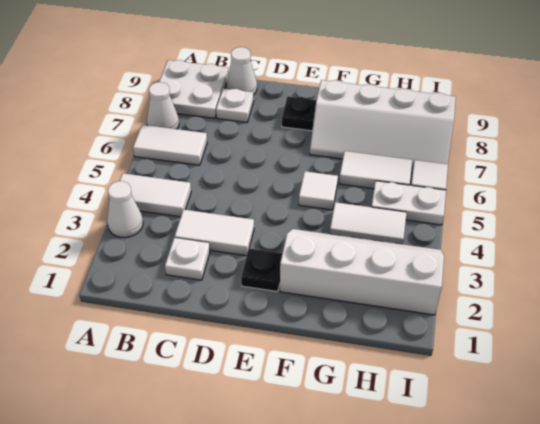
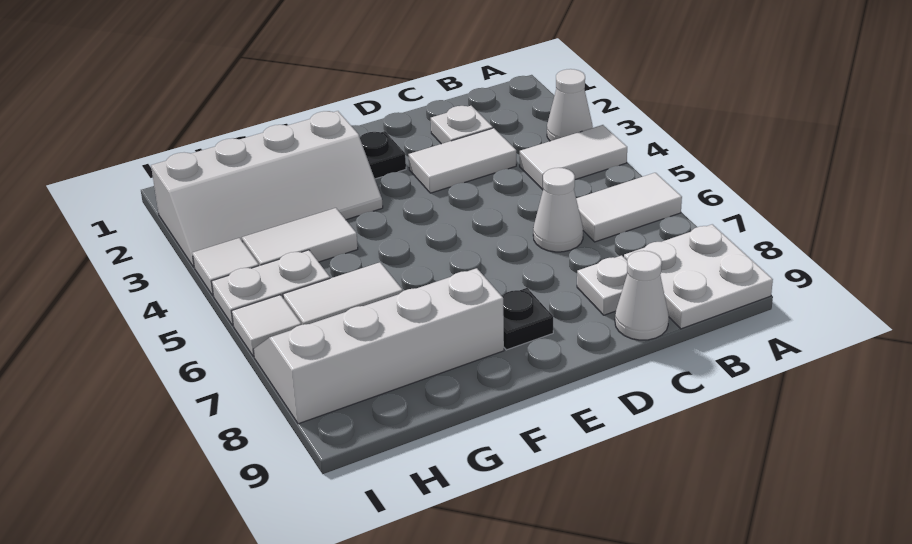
white cone A7 level 1 -> white cone C6 level 1
white tile F5 level 1 -> white tile I4 level 1

